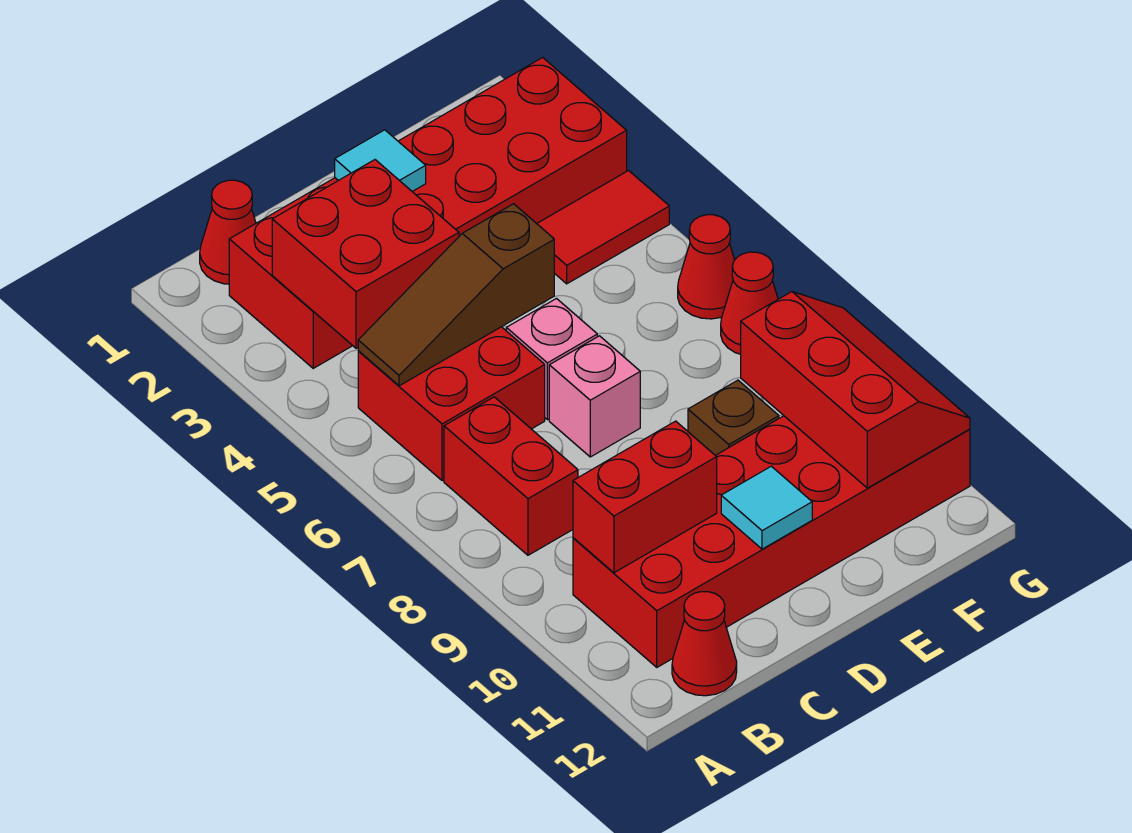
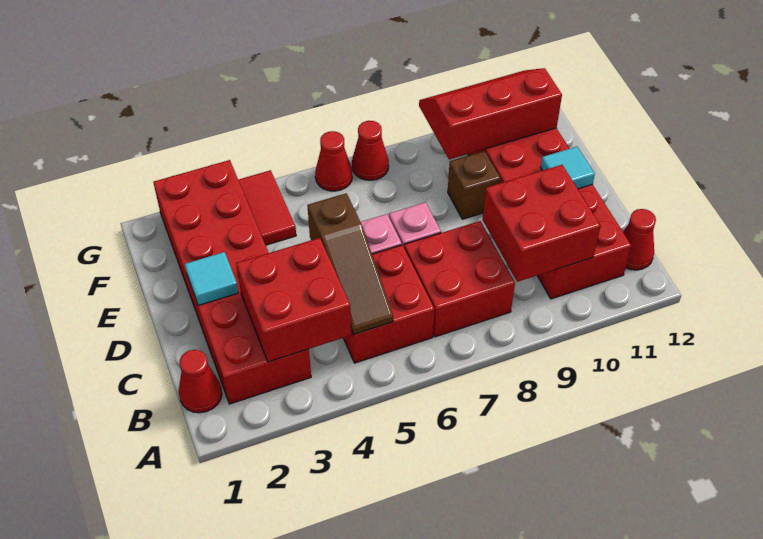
red brick B7:B8 level 1 -> red brick B7:C8 level 1
red brick B10:C10 level 2 -> red brick B9:C10 level 2

